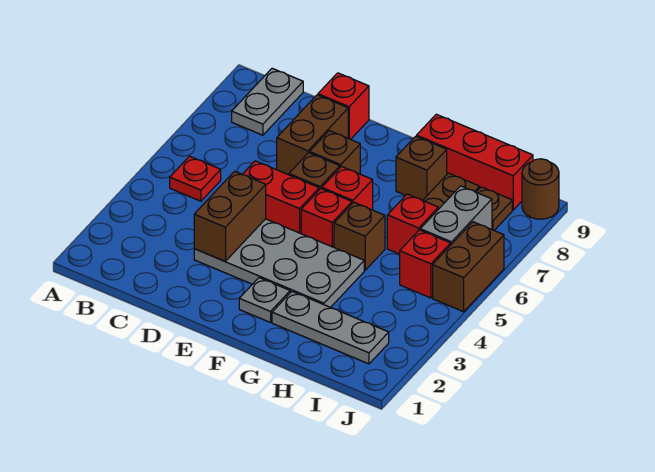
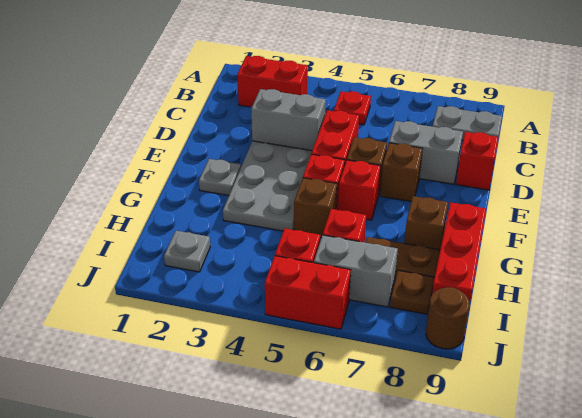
none -> red brick B2:B3 level 1
brown brick D3:D4 level 2 -> grey brick D3:D4 level 2
brown brick D7:D8 level 1 -> grey brick D7:D8 level 1
grey plate G2:I2 level 1 -> grey plate I2 level 1
brown brick J5:J6 level 1 -> red brick J5:J6 level 1

